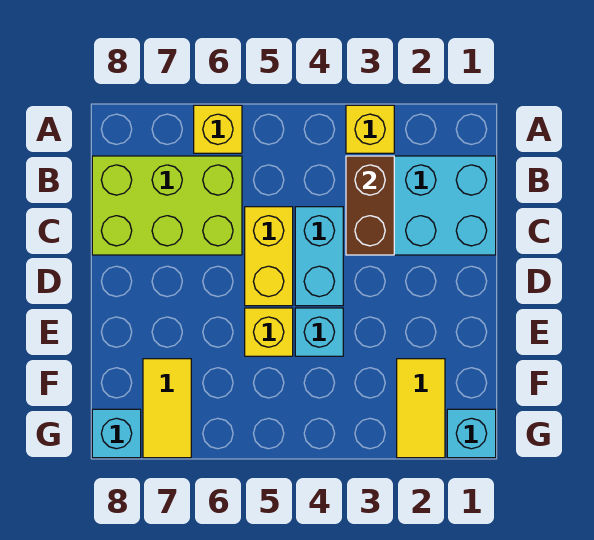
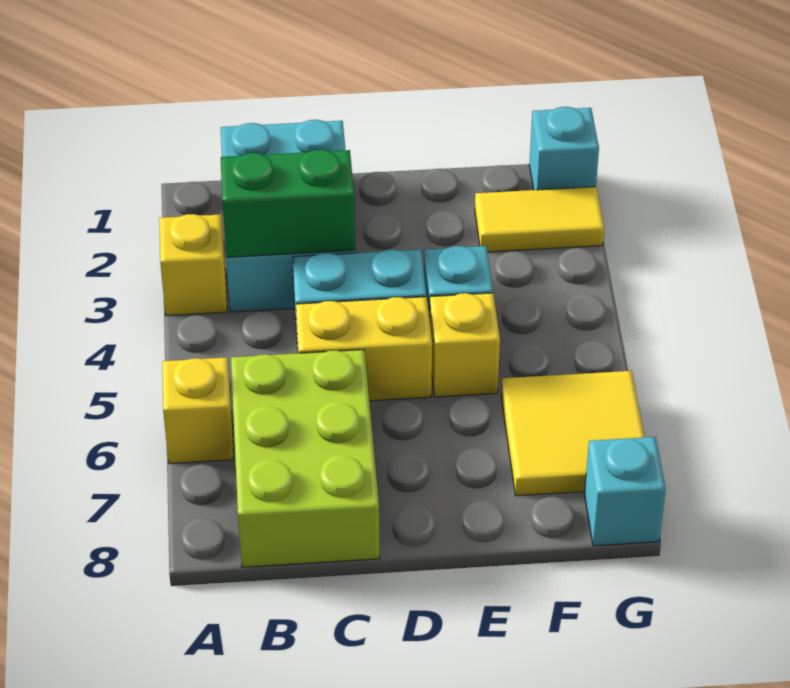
brown brick B3:C3 level 2 -> green brick B3:C3 level 2
yellow tile F7:G7 level 1 -> yellow tile F6:G7 level 1

